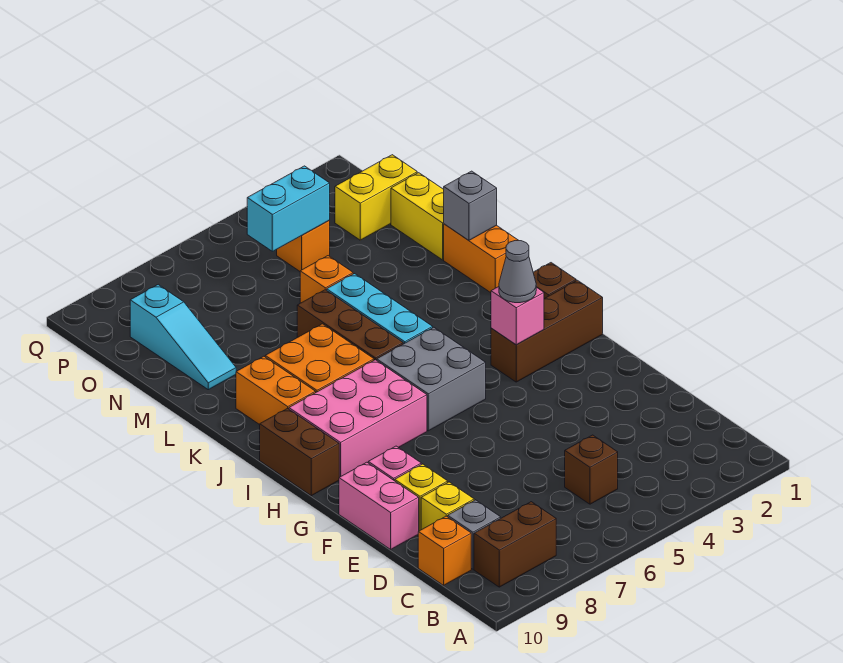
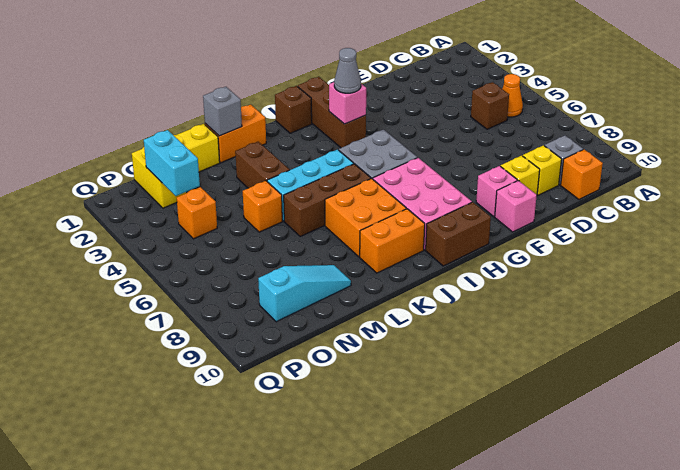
none -> orange cone B5 level 1
brown brick B8:B9 level 1 -> brown brick L3:L4 level 1
pink brick E10:F10 level 1 -> pink brick F10 level 1
cyan brick O4:O5 level 2 -> cyan brick O2:O3 level 2

